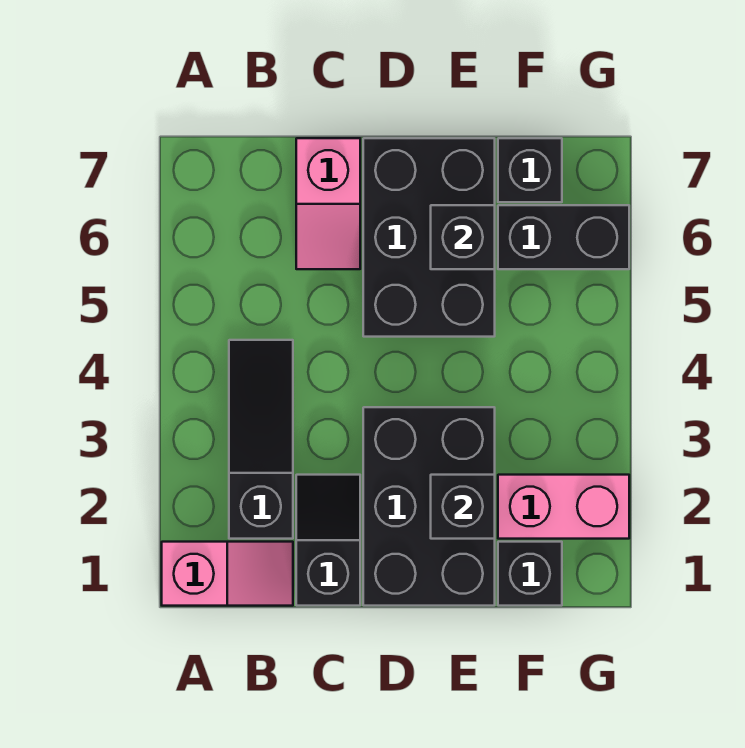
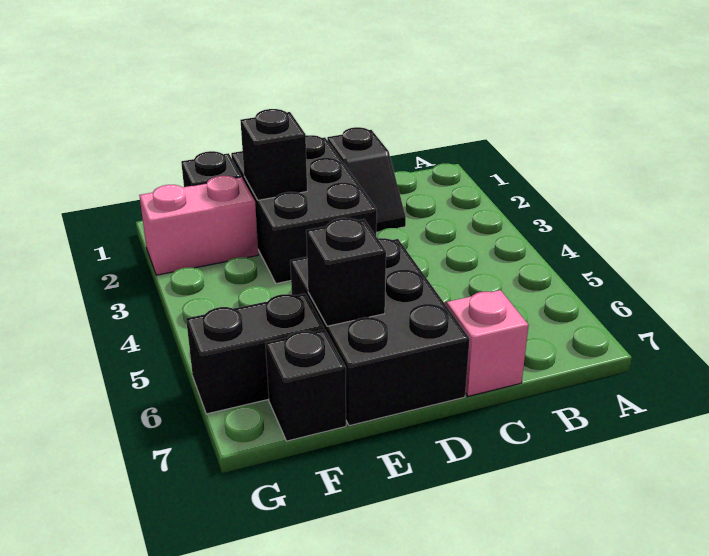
pink slope A1:B1 level 1 top A -> none
black slope B2:B4 level 1 top 2 -> none

